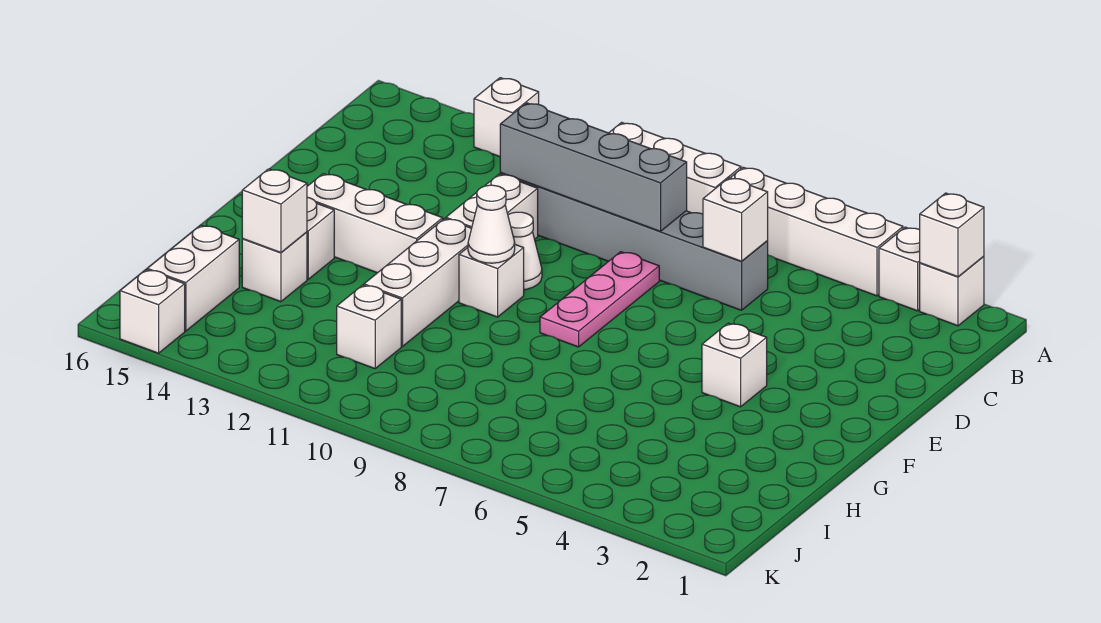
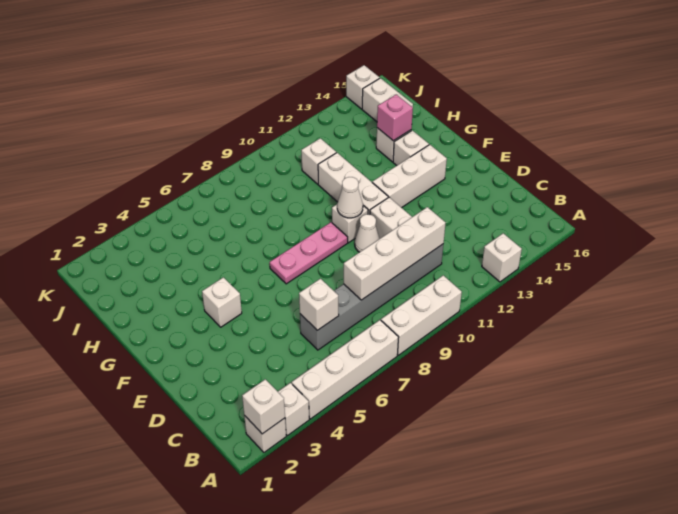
grey brick C8:C11 level 2 -> white brick C8:C11 level 2
pink plate D8:F8 level 1 -> pink plate F7:F9 level 1
white brick H14 level 2 -> pink brick H14 level 2

